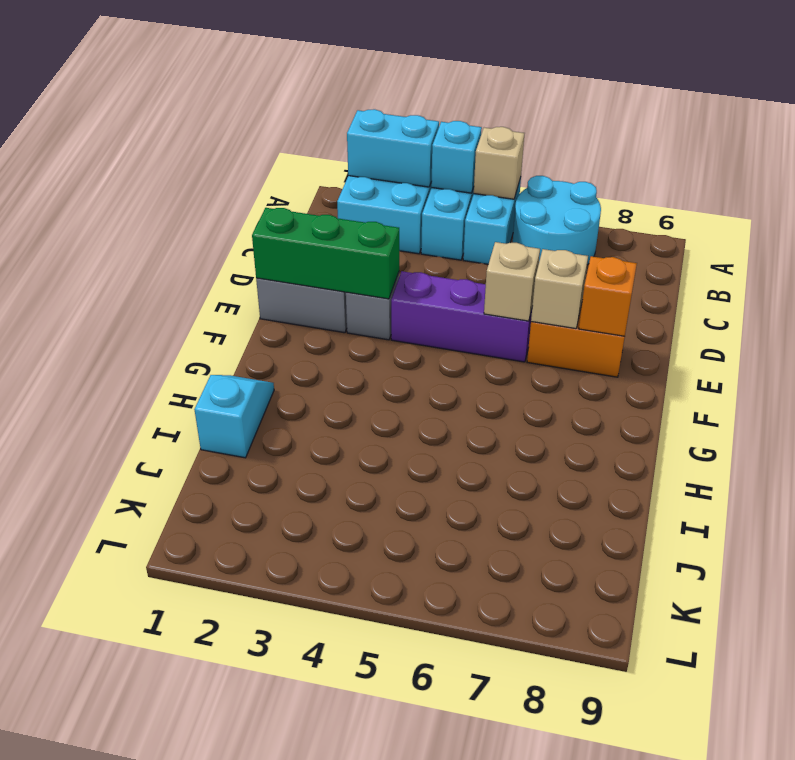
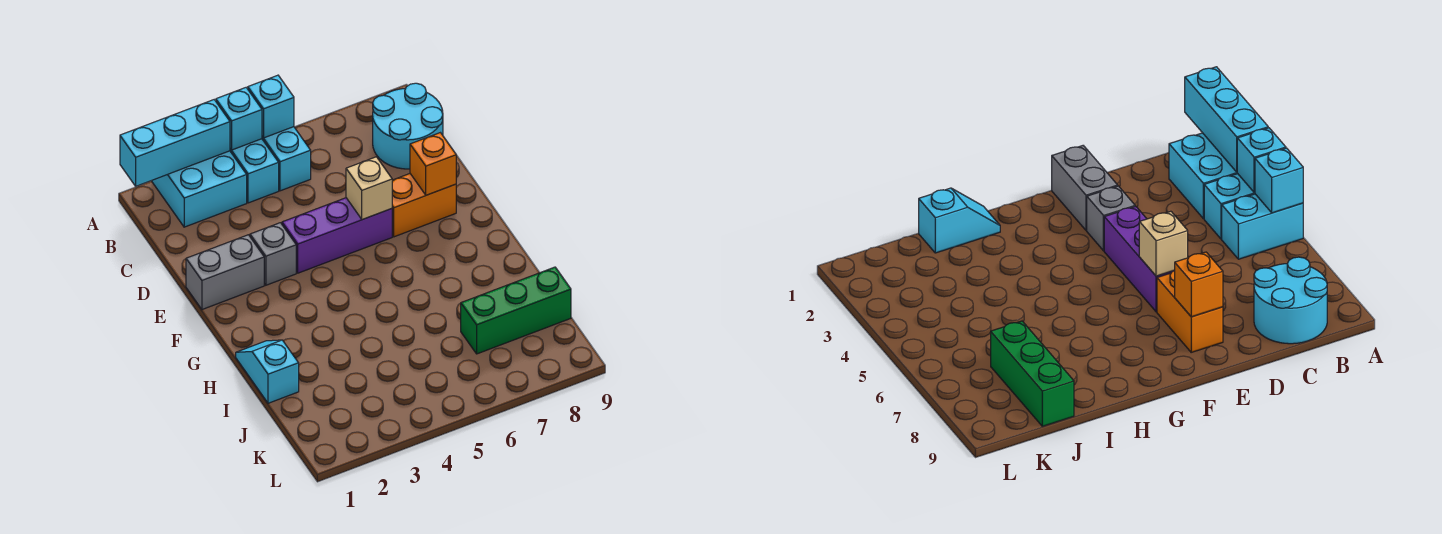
cyan brick A2:A3 level 2 -> cyan brick A1:A3 level 2
tan brick A5 level 2 -> cyan brick A5 level 2
cyan round brick A6:B7 level 1 -> cyan round brick B8:C9 level 1
green brick E1:E3 level 2 -> green brick J7:J9 level 1
tan brick E7 level 2 -> none

